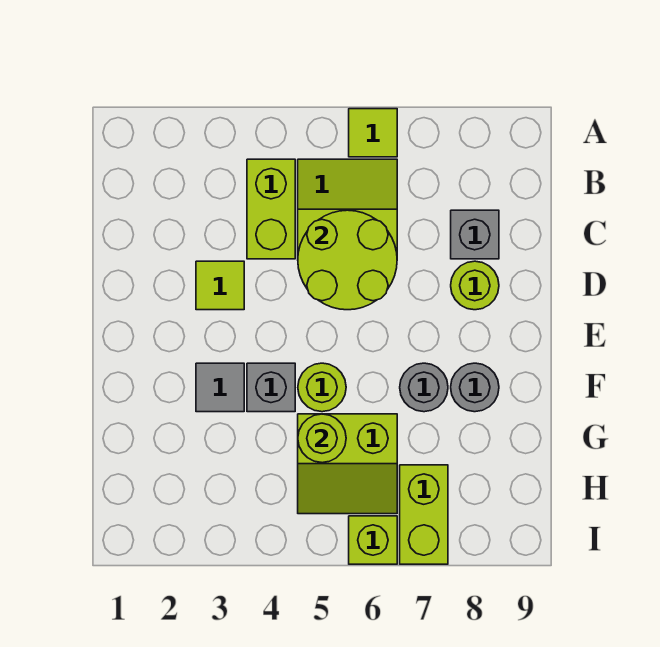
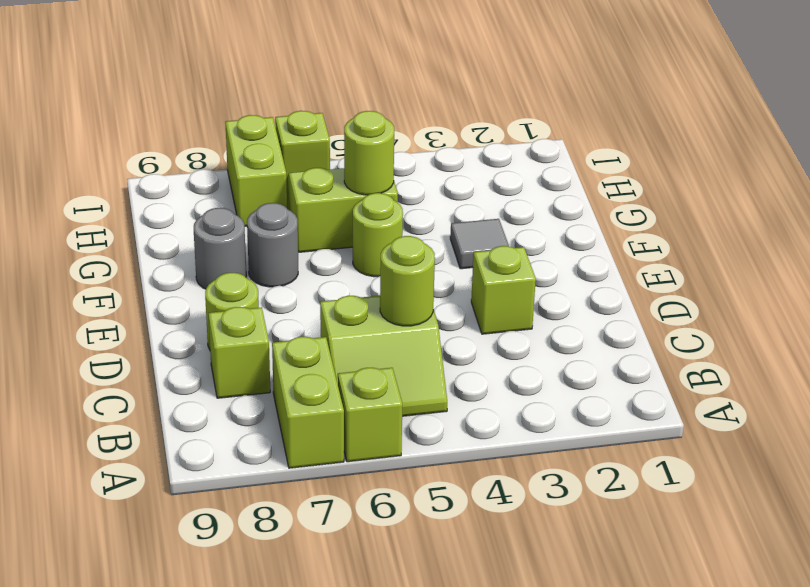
lime tile A6 level 1 -> lime brick A6 level 1
lime brick B4:C4 level 1 -> lime brick A7:B7 level 1
lime round brick C5:D6 level 2 -> lime round brick C5 level 2
grey brick C8 level 1 -> lime brick C8 level 1
lime tile D3 level 1 -> lime brick D3 level 1
grey brick F4 level 1 -> none

